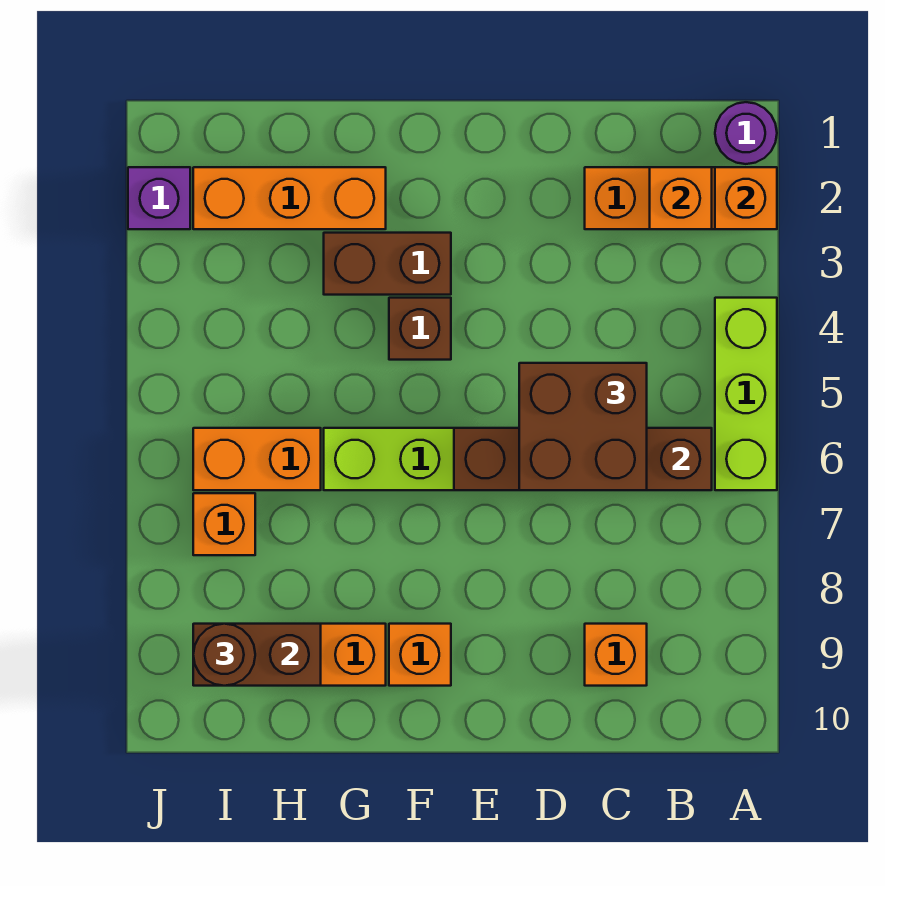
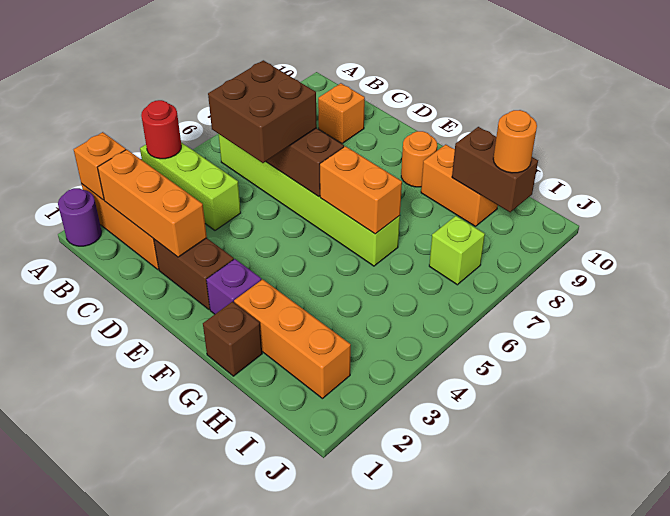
lime brick A4:A6 level 1 -> lime brick A4:C4 level 1
none -> red round brick A4 level 2
orange brick B2 level 2 -> orange brick B2:D2 level 2
brown brick F3:G3 level 1 -> brown brick D2:E2 level 1
brown brick F4 level 1 -> brown brick G1 level 1
orange brick F9 level 1 -> orange round brick F9 level 1
orange brick H6:I6 level 1 -> orange brick F6:G6 level 2
orange brick I7 level 1 -> lime brick I7 level 1
brown round brick I9 level 3 -> orange round brick I9 level 3
purple brick J2 level 1 -> purple brick F2 level 1

